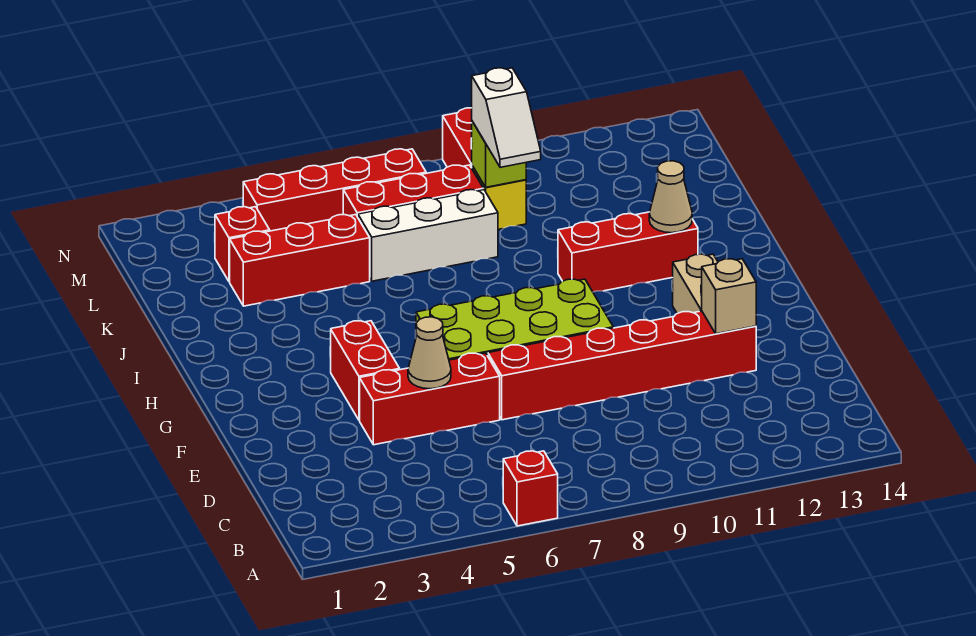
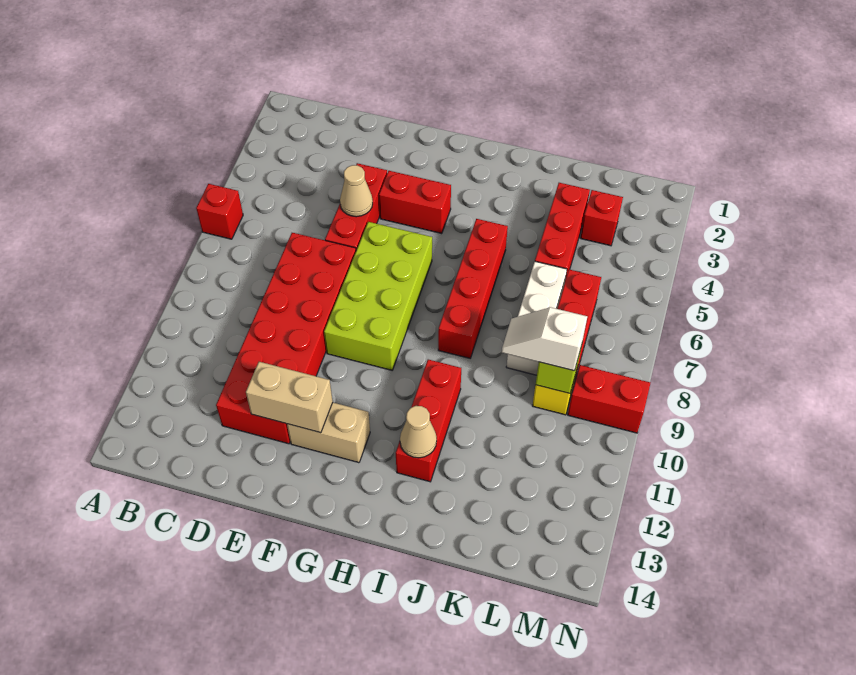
red brick E7:E12 level 1 -> red brick D7:E12 level 1
tan brick E12 level 2 -> tan brick E12:F12 level 2
red brick M4:M7 level 1 -> red brick I5:I8 level 1

